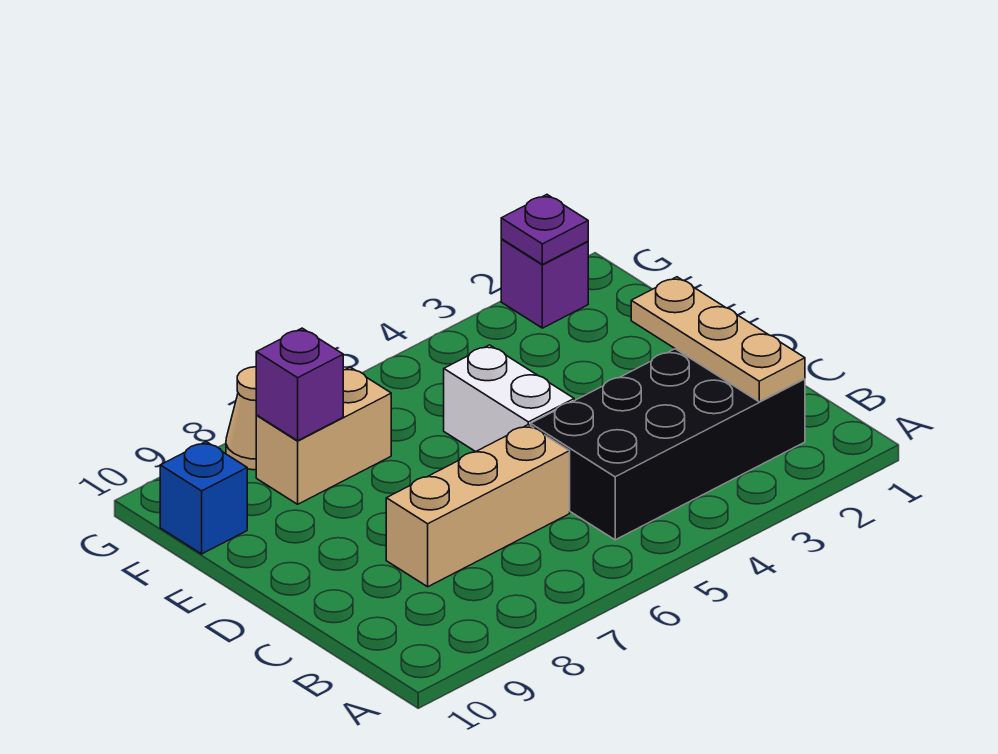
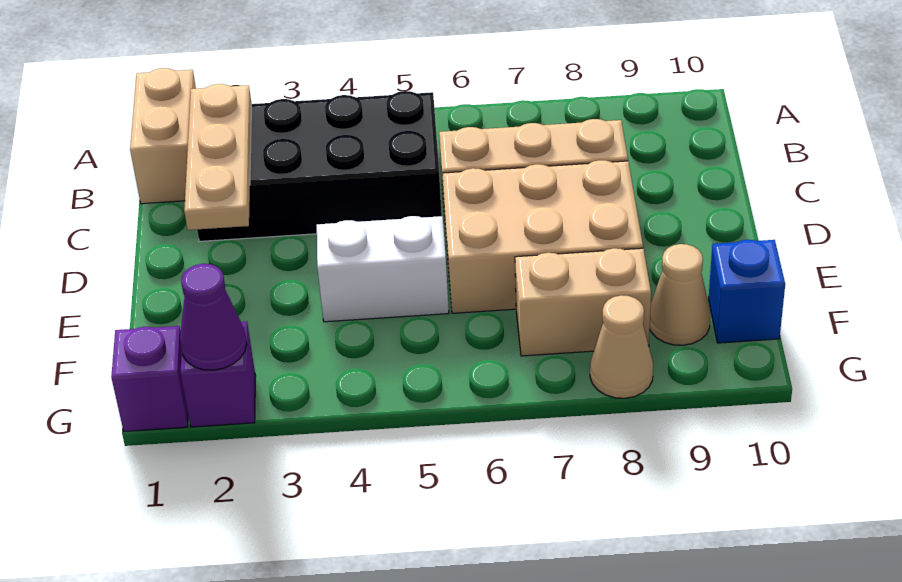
none -> tan brick A1:B1 level 1
white brick D5:E5 level 1 -> white brick E4:E5 level 1
none -> tan brick D6:E8 level 1
purple brick F8 level 2 -> purple brick G1 level 1
none -> tan cone F9 level 1
purple plate G2 level 2 -> purple cone G2 level 2

